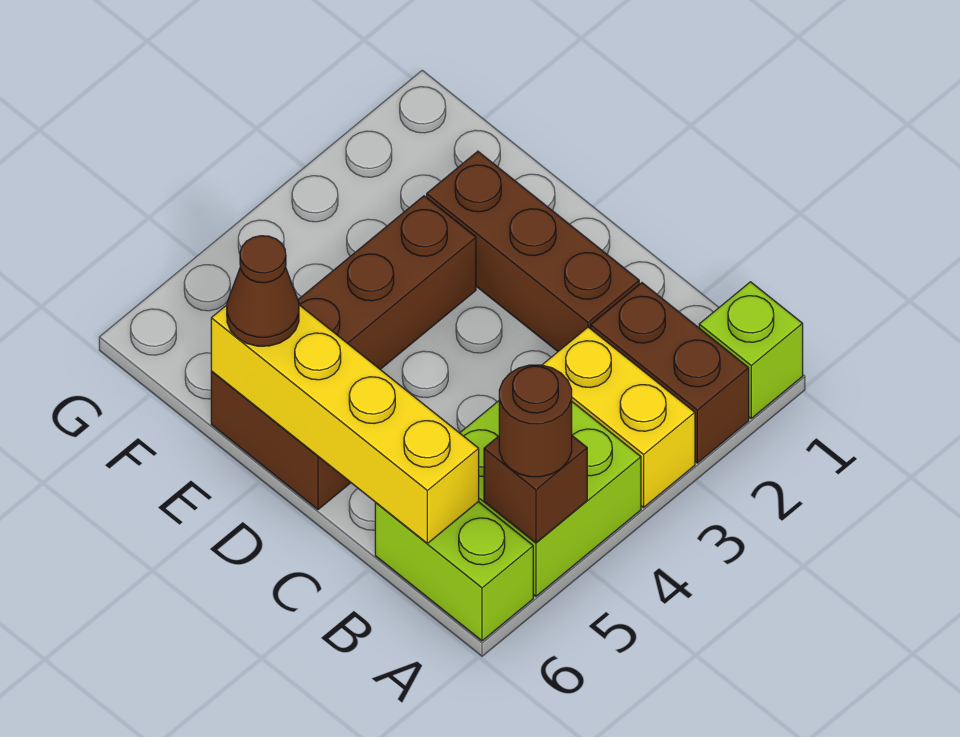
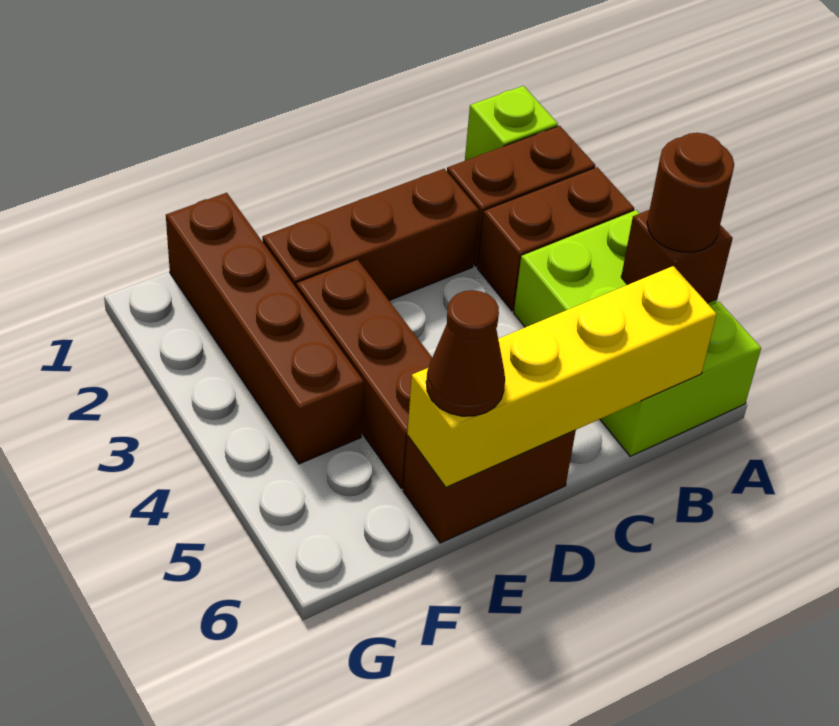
yellow brick A3:B3 level 1 -> brown brick A3:B3 level 1
none -> brown brick F1:F4 level 1

